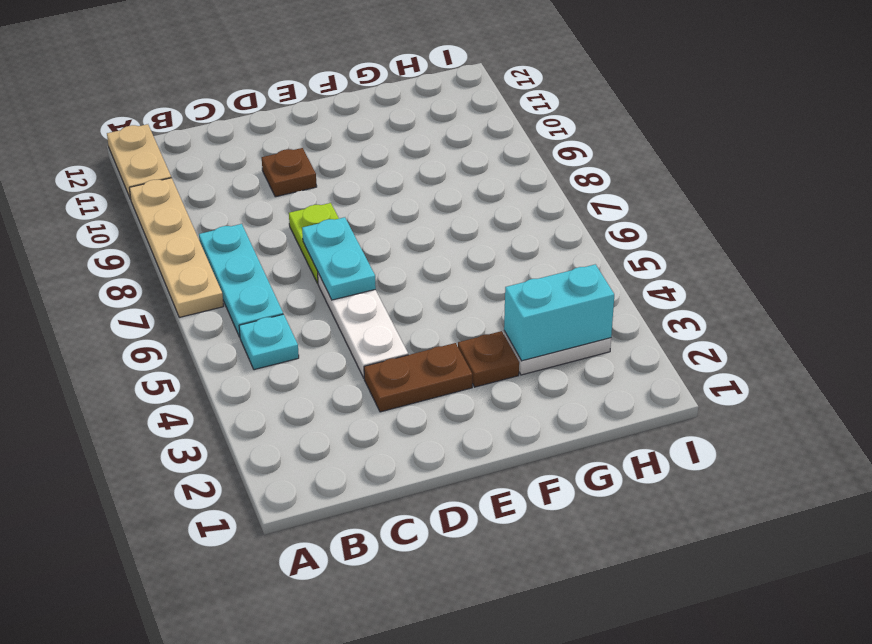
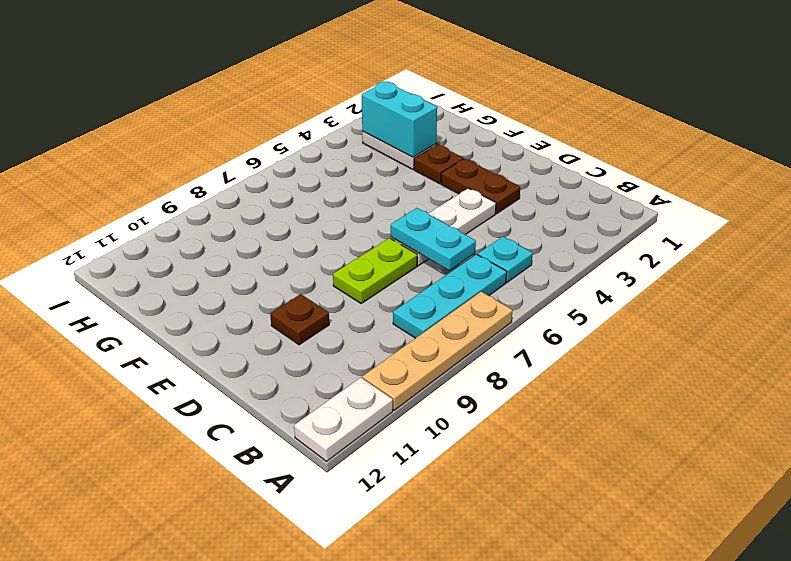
tan plate A11:A12 level 1 -> white plate A11:A12 level 1
cyan plate D6:D7 level 2 -> cyan plate C6:D6 level 2

